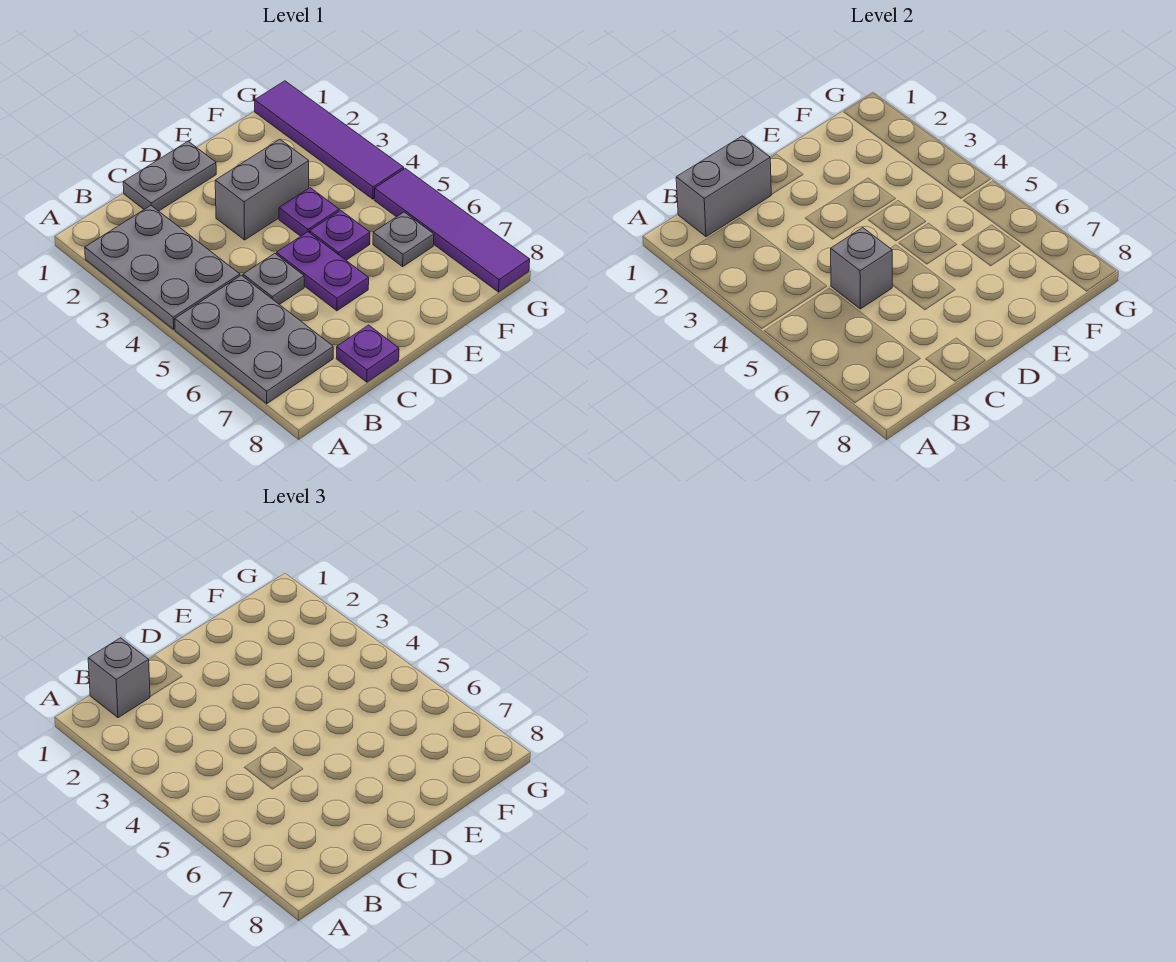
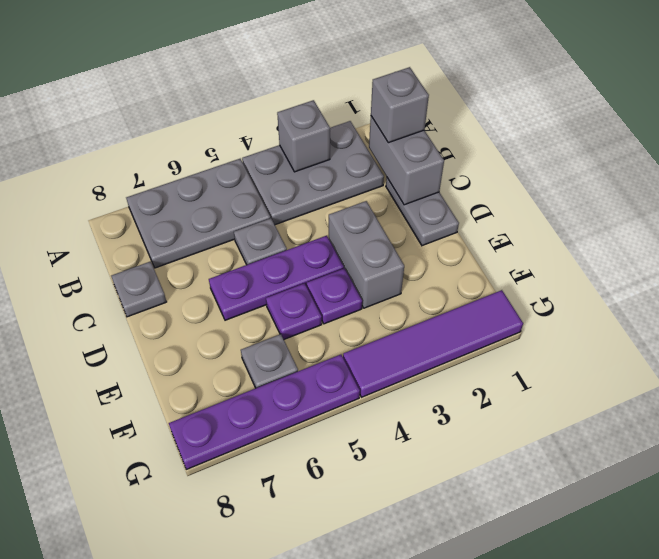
grey brick C5 level 2 -> grey brick A3 level 2
purple plate C8 level 1 -> grey plate C8 level 1
purple plate D5:D6 level 1 -> purple plate D4:D6 level 1
purple tile G5:G8 level 1 -> purple plate G5:G8 level 1

